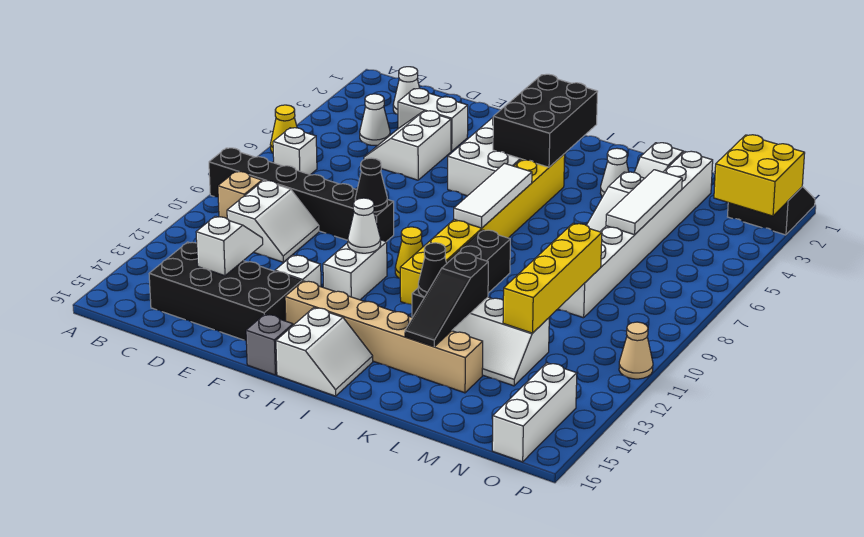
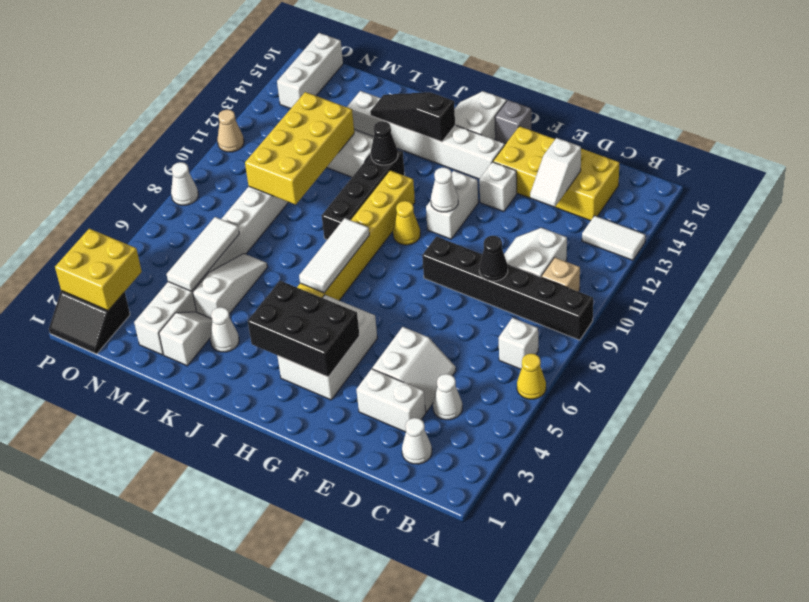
none -> white tile A13:B13 level 1
black brick C14:F15 level 1 -> yellow brick C14:F15 level 1
black cone F9 level 2 -> black cone D9 level 2
tan brick G14:L14 level 1 -> white brick G14:L14 level 1
black brick H2:I4 level 2 -> black brick G3:I4 level 2
black slope K12:K14 level 2 top 12 -> black slope I14:K14 level 2 top I
yellow brick M9:M12 level 2 -> yellow brick L9:M12 level 2
none -> white cone P8 level 1

